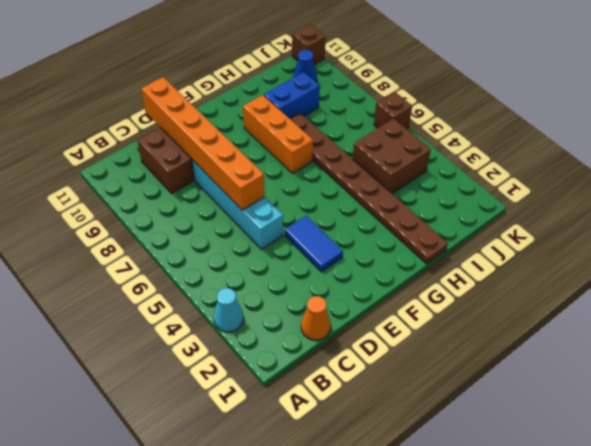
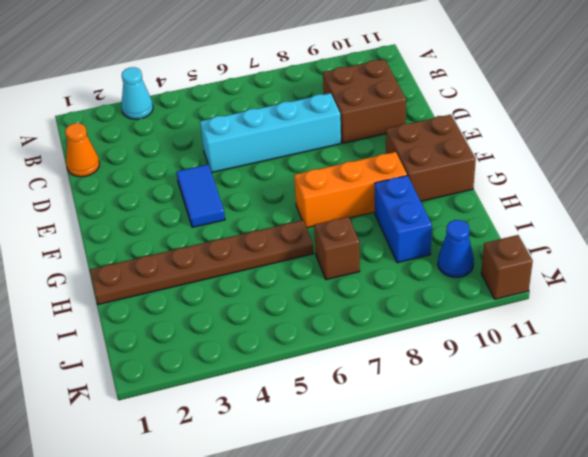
orange brick D6:D11 level 2 -> none
blue tile E3:E4 level 1 -> blue tile E4:F4 level 1
brown plate H1:H8 level 1 -> brown plate H1:H6 level 1
brown brick I4:J5 level 1 -> brown brick F10:G11 level 1
brown brick K6 level 1 -> brown brick I7 level 1

